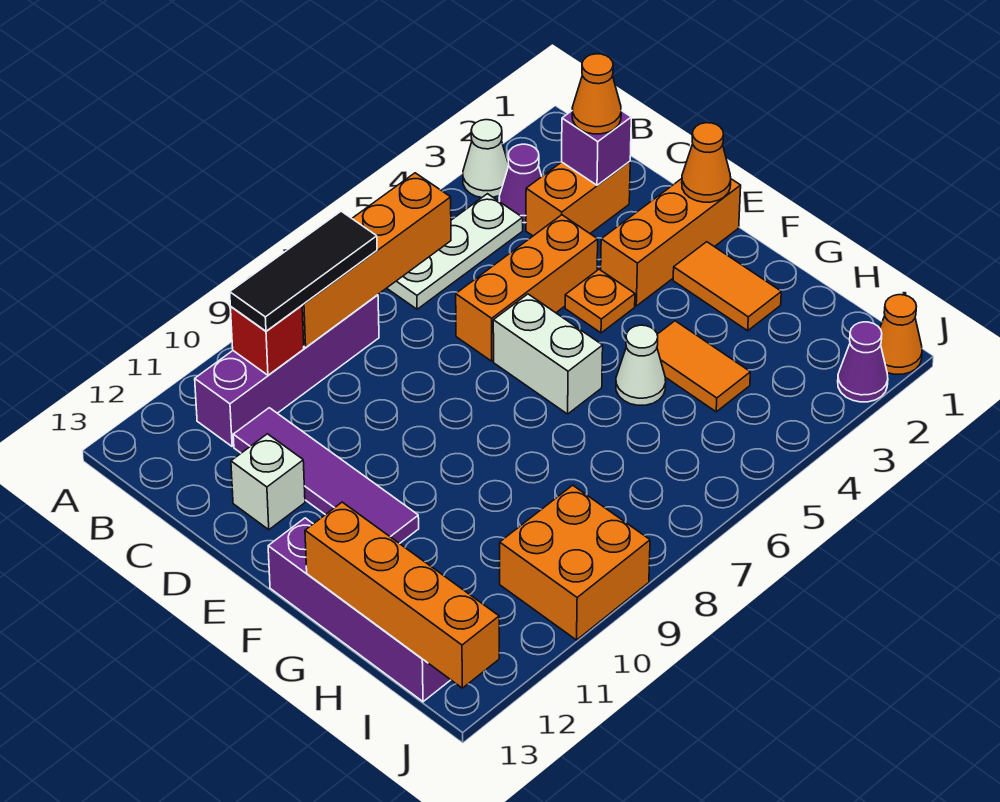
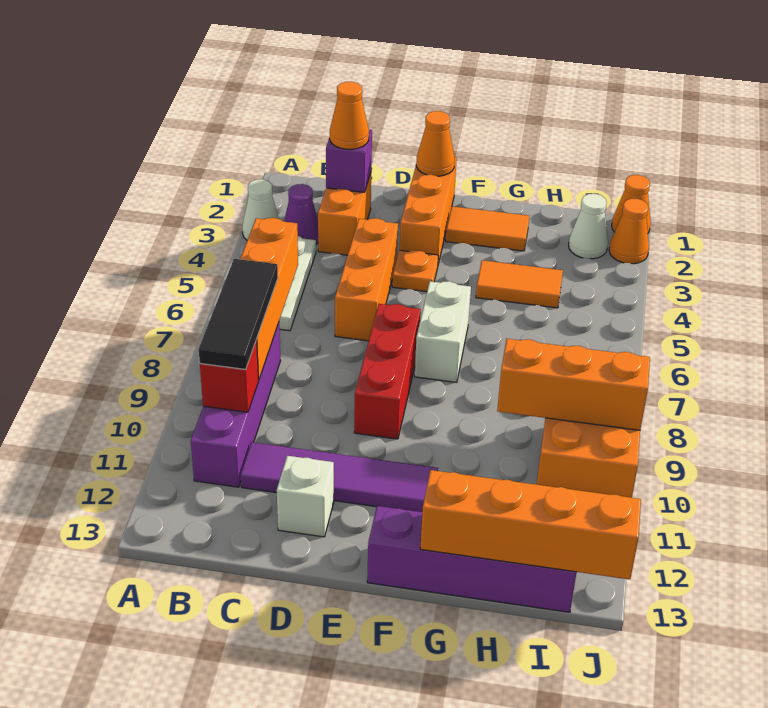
white brick E6:F6 level 1 -> white brick F6:F7 level 1
none -> red brick E7:E9 level 1
white cone G5 level 1 -> white cone I2 level 1
none -> orange brick H9:J9 level 2
purple cone J2 level 1 -> orange cone J2 level 1

